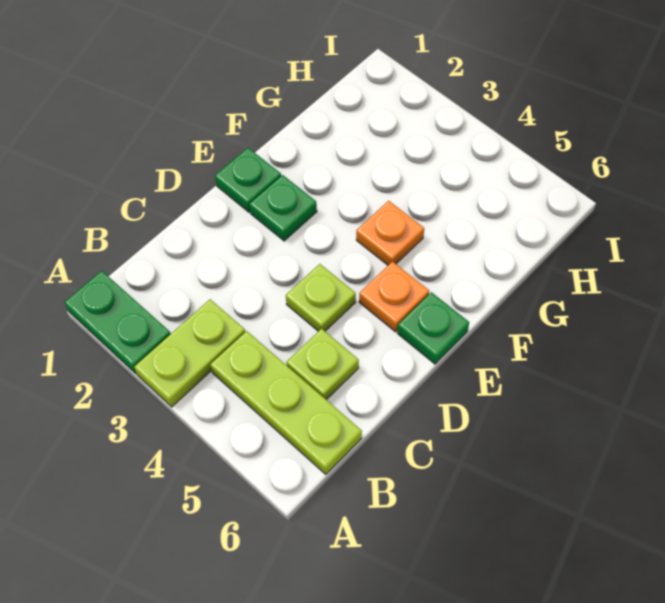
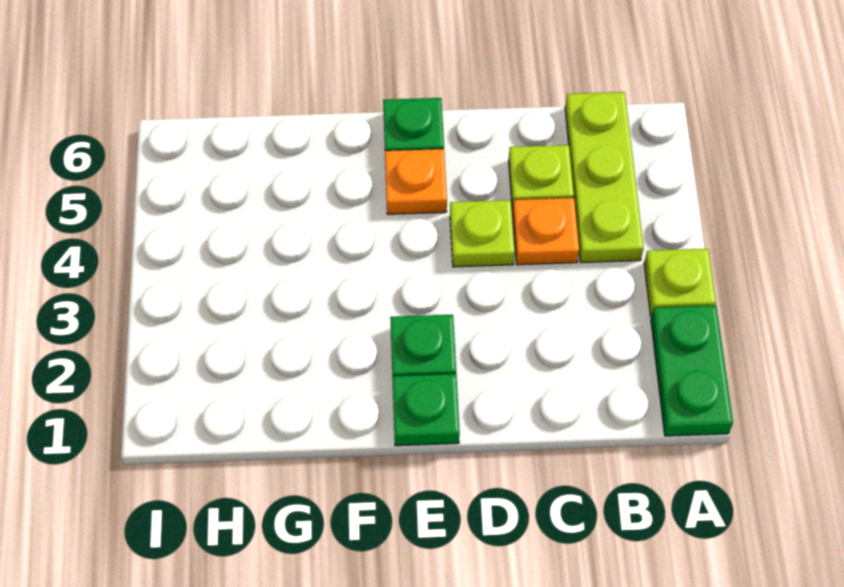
lime plate A3:B3 level 1 -> lime plate A3 level 1
orange plate F4 level 1 -> orange plate C4 level 1

